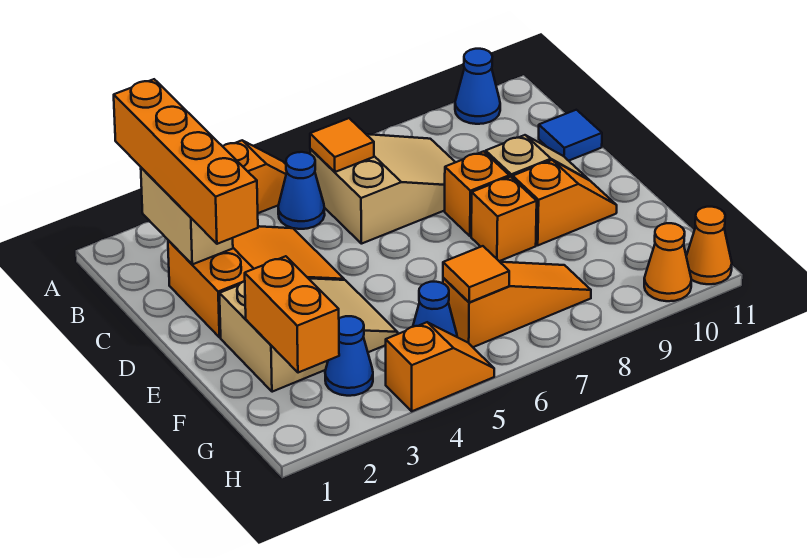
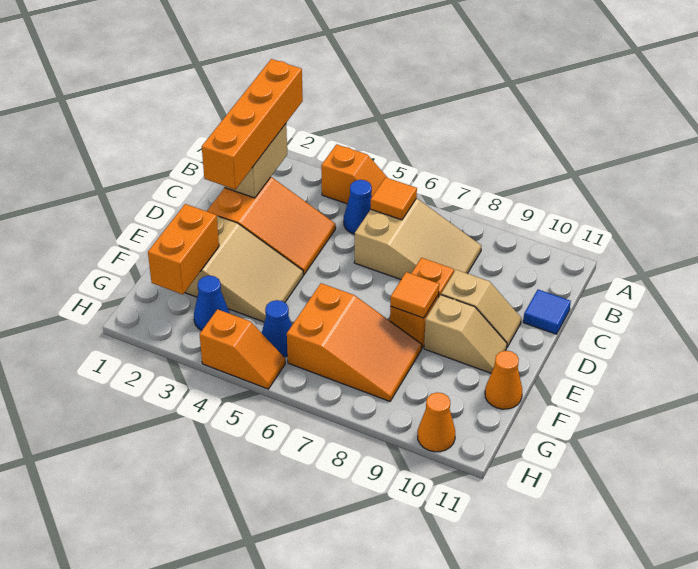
blue cone A10 level 1 -> none
orange slope E9:E10 level 1 top 9 -> tan slope E9:E10 level 1 top 9
orange slope G6:G8 level 1 top 6 -> orange slope F6:G8 level 1 top 6
orange tile G6 level 2 -> orange tile E8 level 2
orange cone H11 level 1 -> orange cone F11 level 1

